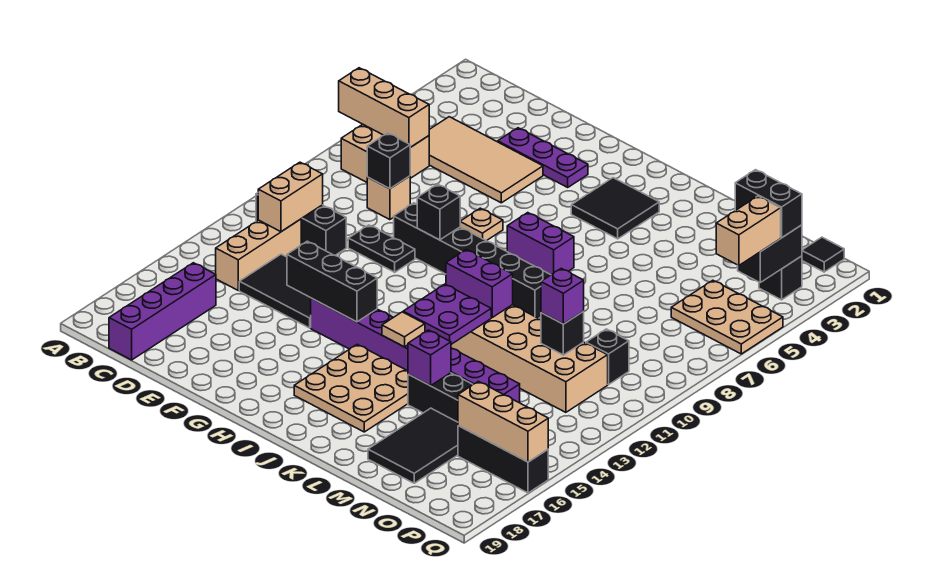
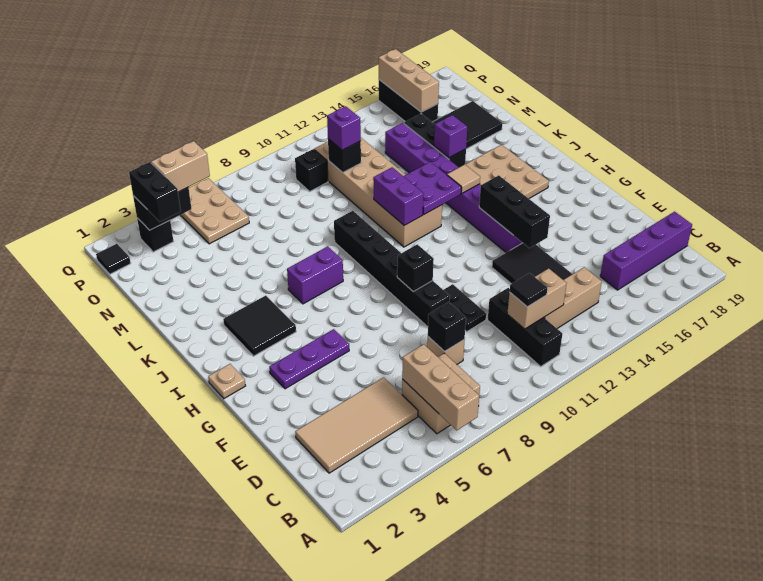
tan tile C4:F5 level 1 -> tan tile C2:D5 level 1
none -> black tile C11 level 3
purple plate E3:G3 level 1 -> purple plate G3:G5 level 1
tan plate G7 level 1 -> tan plate H1 level 1
purple brick I7:J7 level 1 -> purple brick J6:J7 level 1

